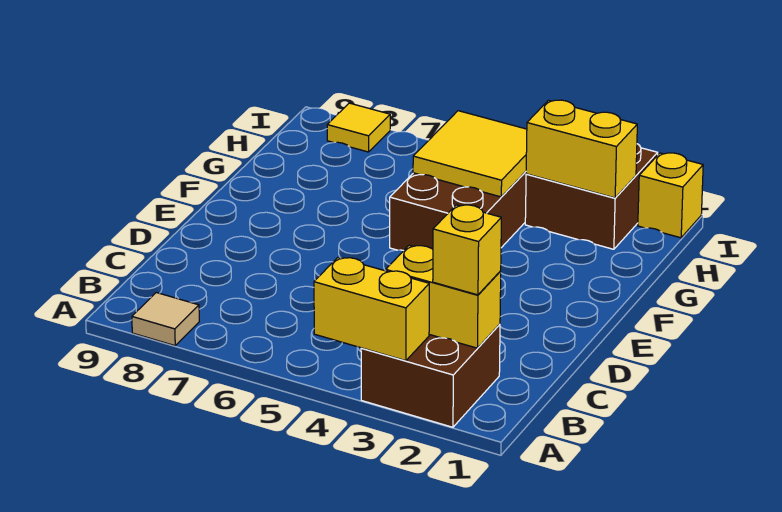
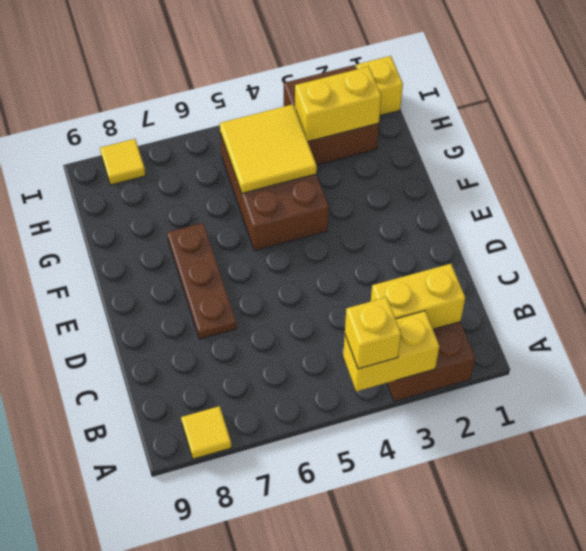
tan tile A8 level 1 -> yellow tile A8 level 1
yellow brick B2 level 3 -> yellow brick A4 level 3
none -> brown plate D7:F7 level 1

